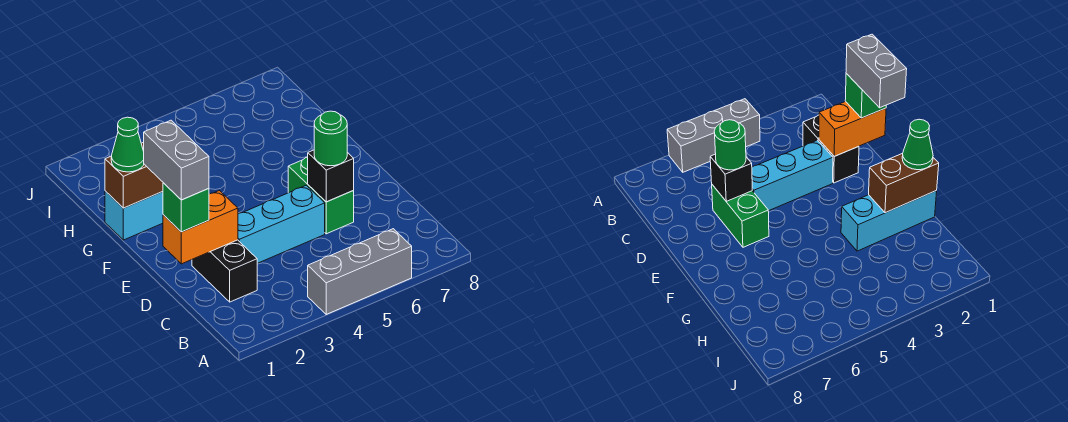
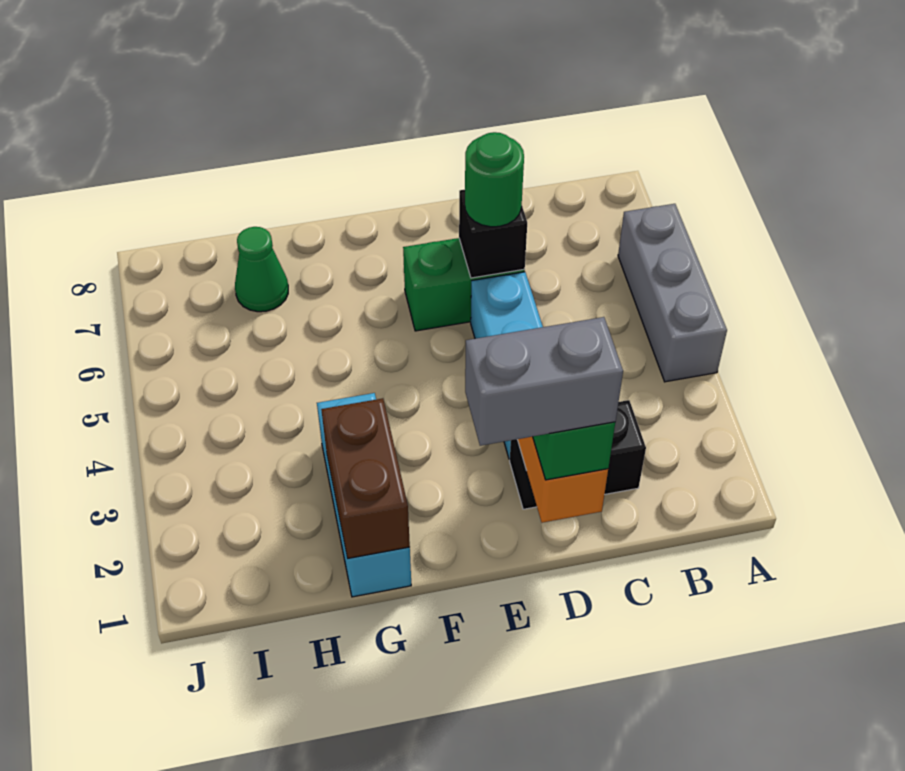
green cone G1 level 3 -> green cone H7 level 1

